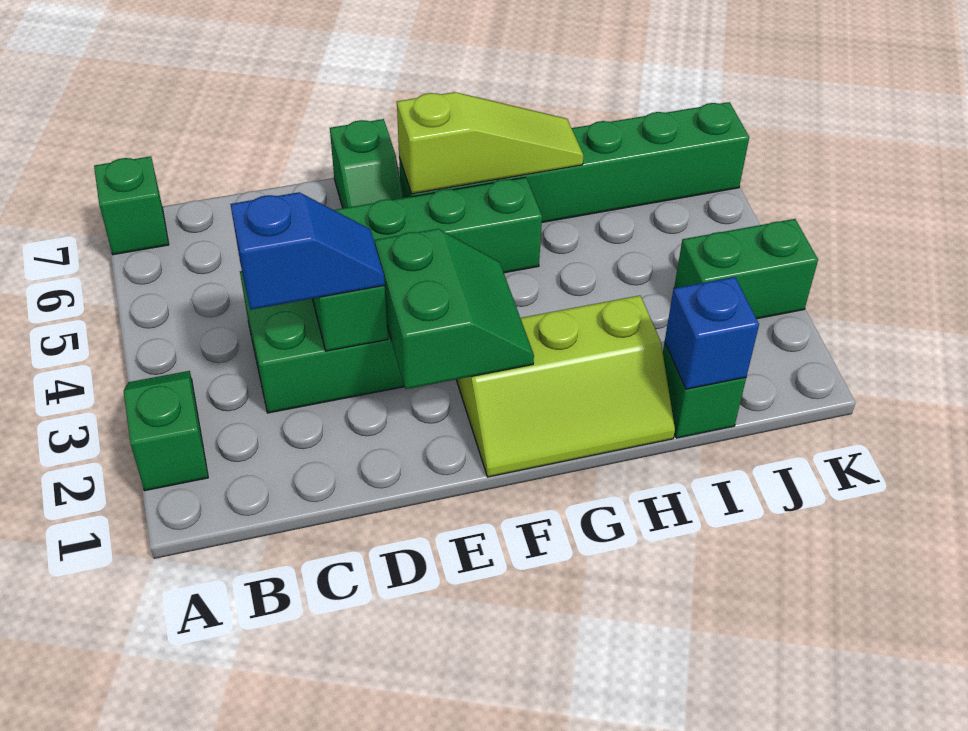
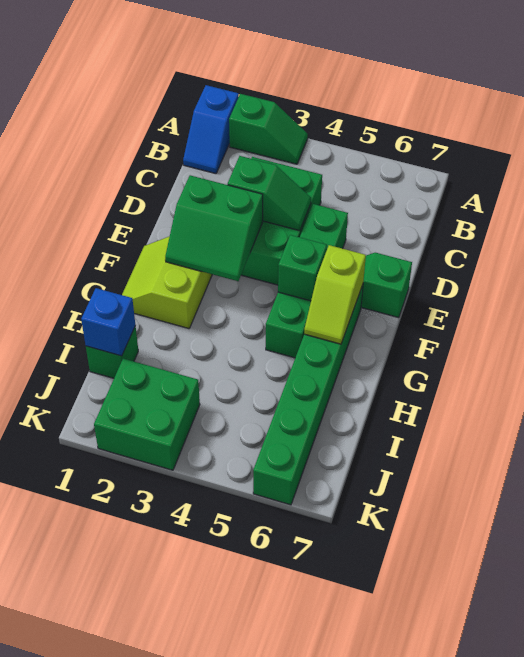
green brick A7 level 1 -> green brick F5 level 2
blue slope C3:D3 level 3 top C -> blue slope A1:B1 level 1 top A
lime slope F1:H2 level 1 top 2 -> lime slope F1:G2 level 1 top 2
lime slope F6:H6 level 2 top F -> lime slope F6:G6 level 2 top F
green brick J3:K3 level 1 -> green brick J2:K3 level 1

